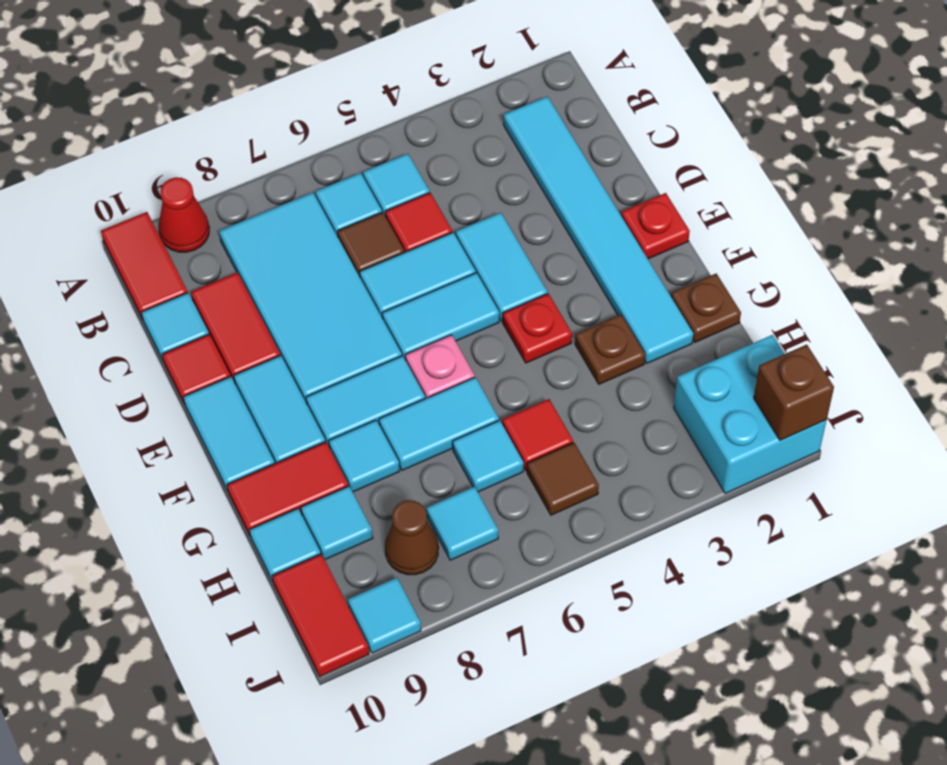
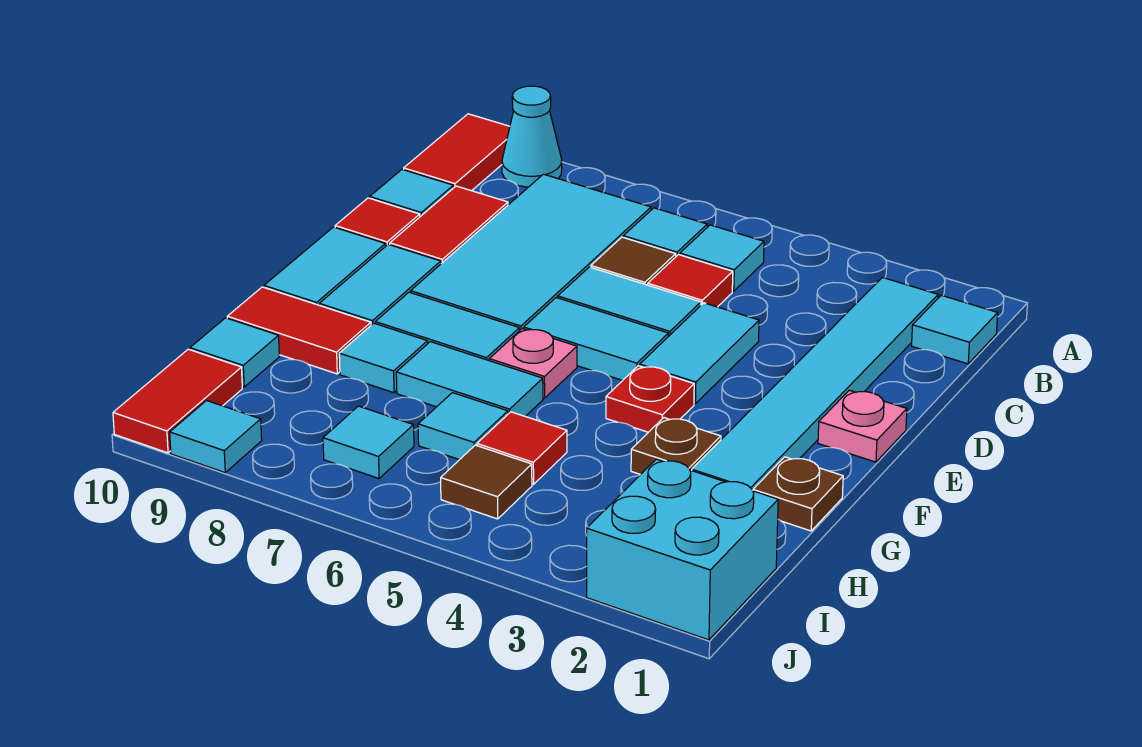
red cone A9 level 1 -> cyan cone A9 level 1
red plate E1 level 1 -> pink plate E1 level 1
cyan tile H9 level 1 -> cyan tile B1 level 1
brown cone I8 level 1 -> none
brown brick J1 level 2 -> none

